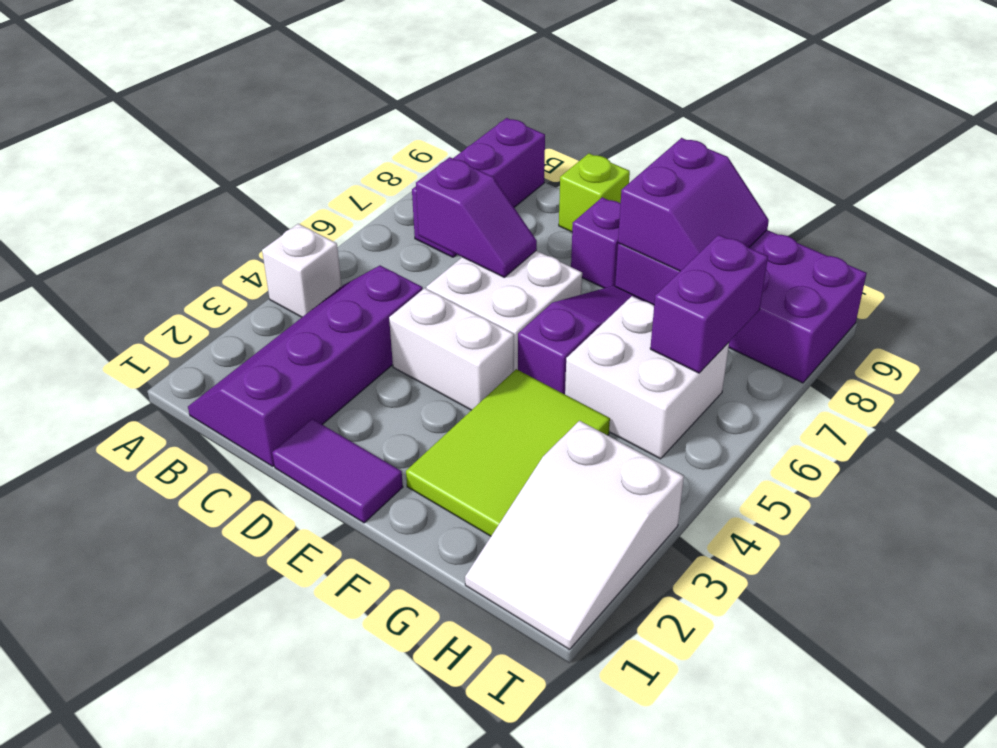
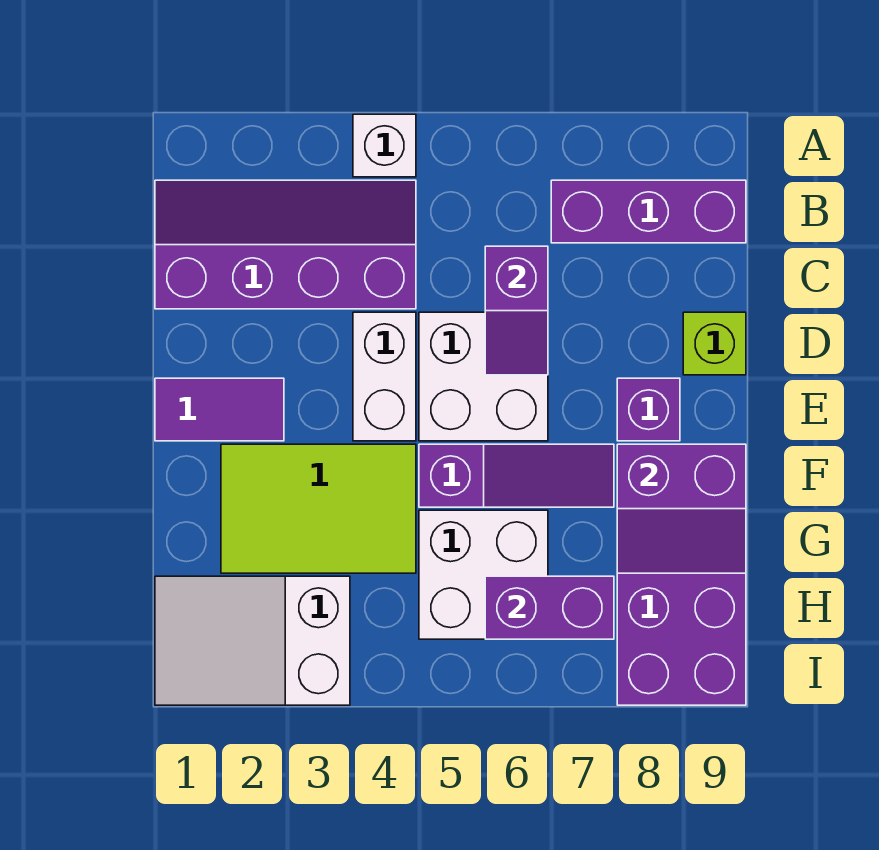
purple tile D1:E1 level 1 -> purple tile E1:E2 level 1

